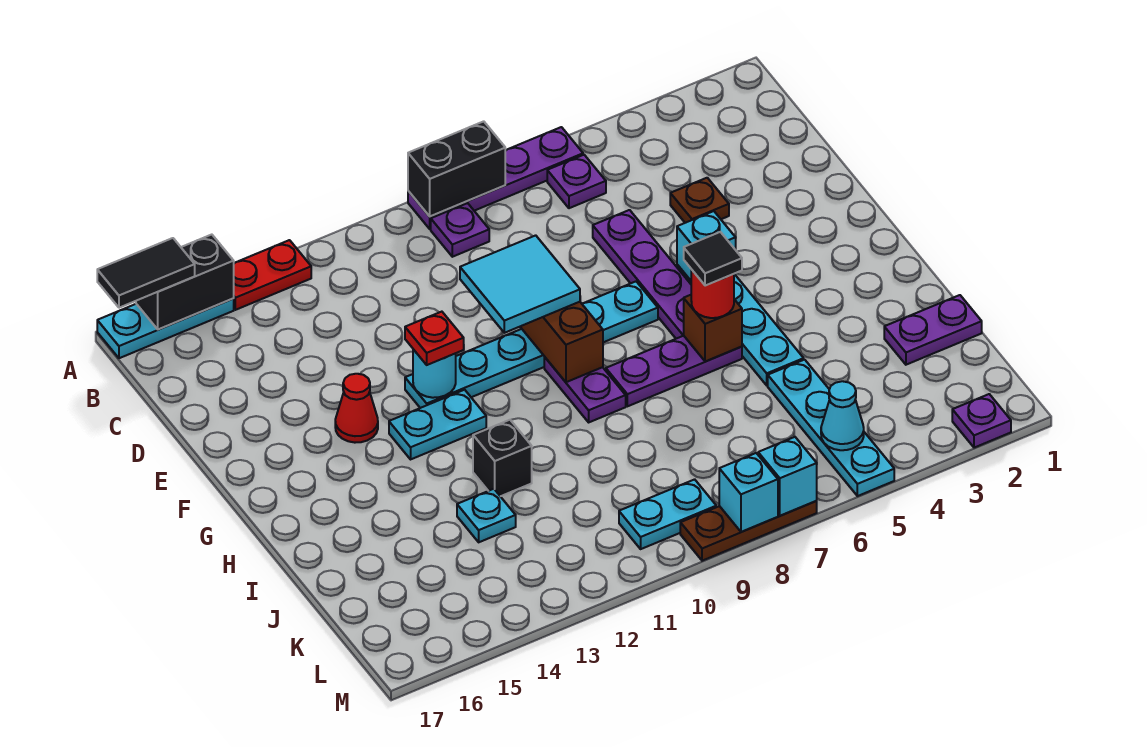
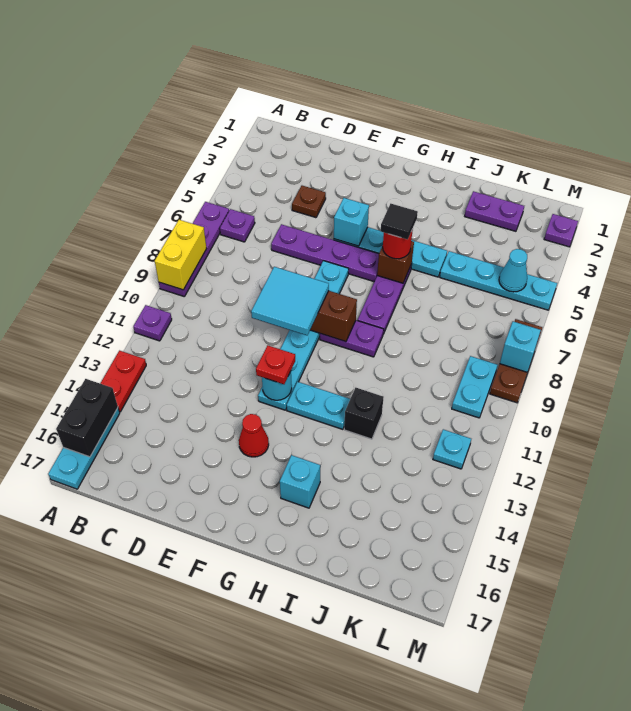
black brick A8:A9 level 2 -> yellow brick A8:A9 level 2
black tile A16:A17 level 3 -> none
purple plate B9 level 1 -> purple plate A11 level 1
cyan plate G12:G13 level 1 -> cyan plate G12:H12 level 1
purple plate J1:J2 level 1 -> purple plate J2:K2 level 1
cyan plate J13 level 1 -> cyan plate L12 level 1
cyan brick M7 level 2 -> cyan brick H15 level 1

